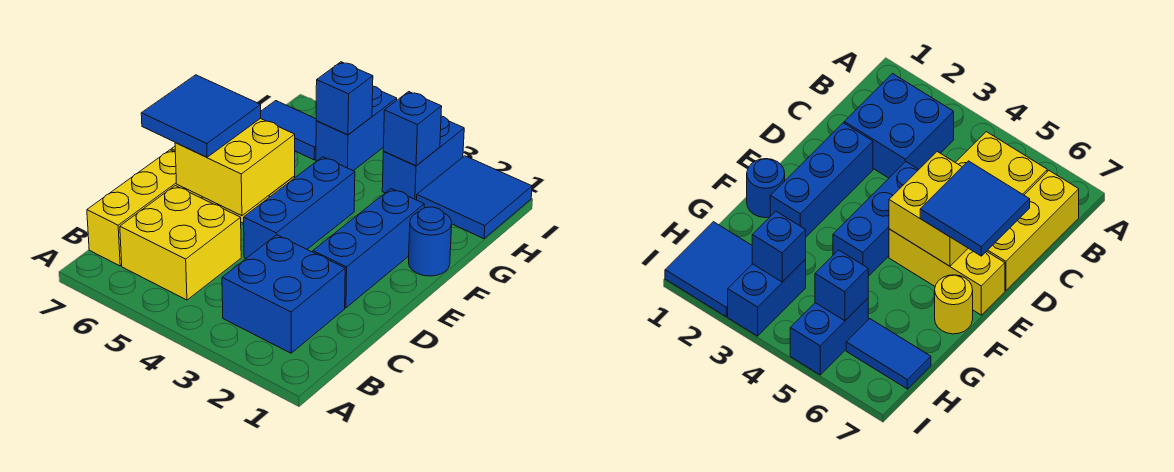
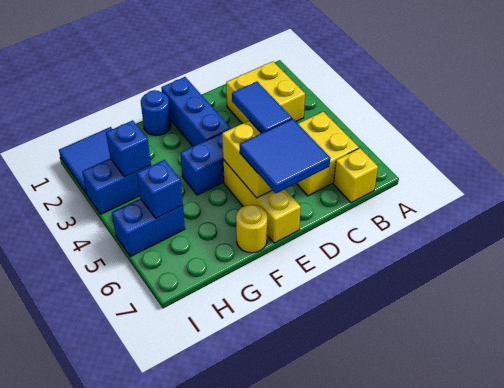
blue brick B2:C3 level 1 -> yellow brick B2:C3 level 1
yellow brick B7:D7 level 1 -> yellow brick B7 level 1
blue brick D2:F2 level 1 -> blue brick E1:E3 level 1
blue tile H6:H7 level 1 -> blue tile D4:D5 level 3

